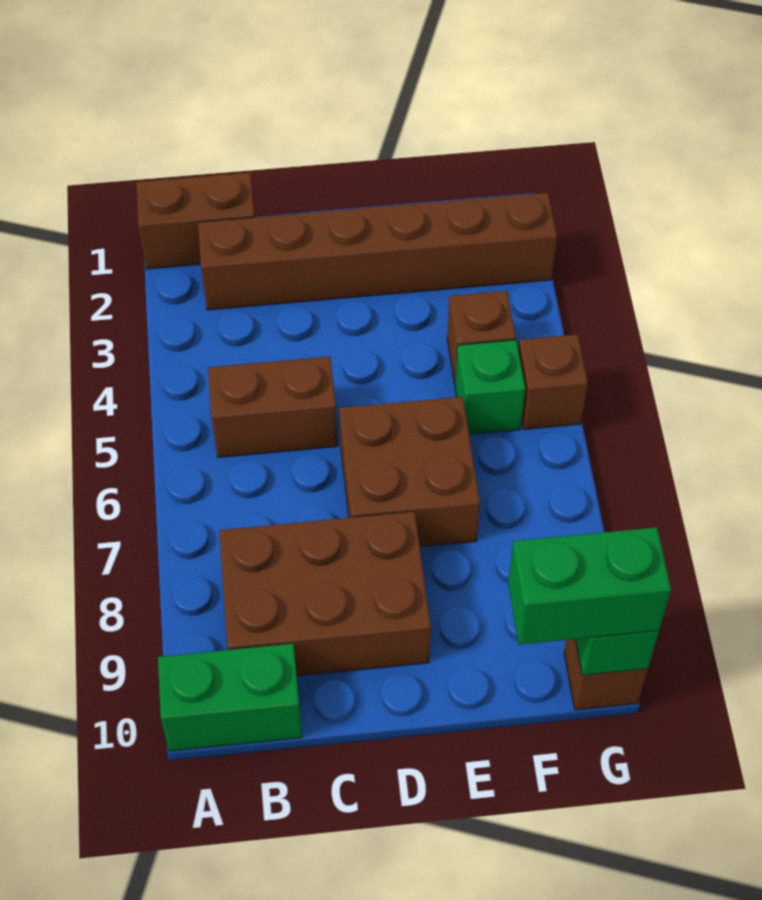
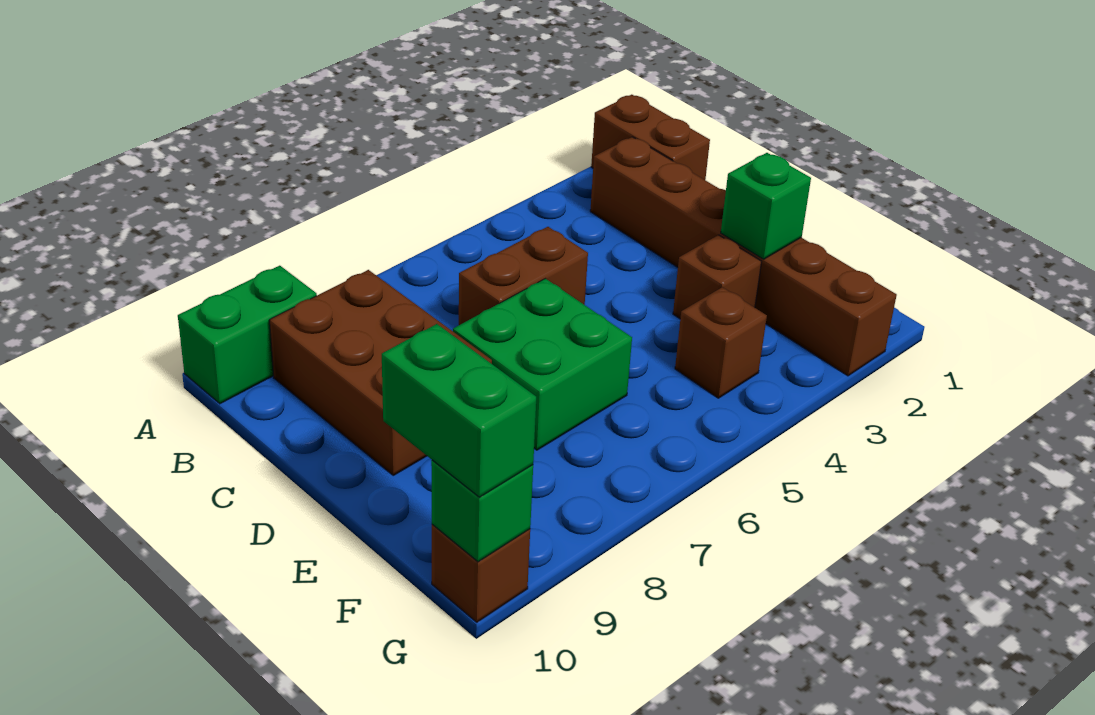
green brick A10:B10 level 1 -> green brick A9:A10 level 1
brown brick B5:C5 level 1 -> brown brick C5:C6 level 1
brown brick D6:E7 level 1 -> green brick D6:E7 level 1
green brick F5 level 1 -> green brick E2 level 2
brown brick G5 level 1 -> brown brick E3 level 1

